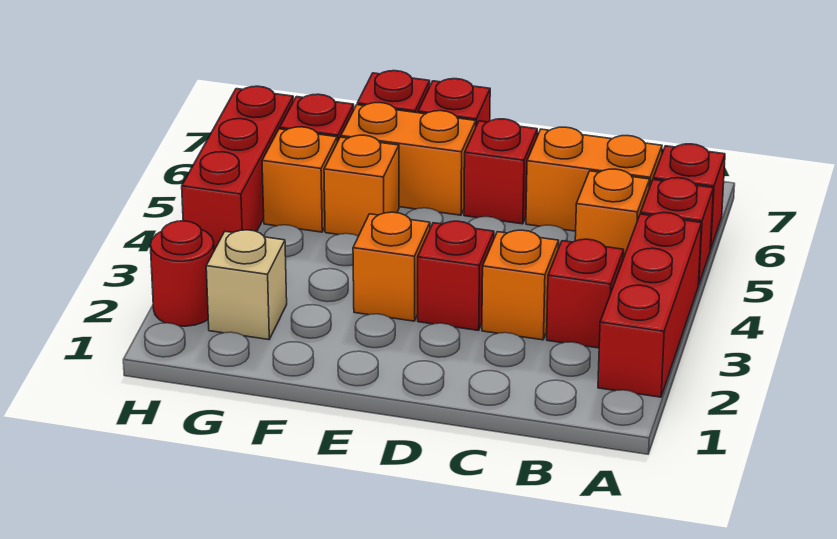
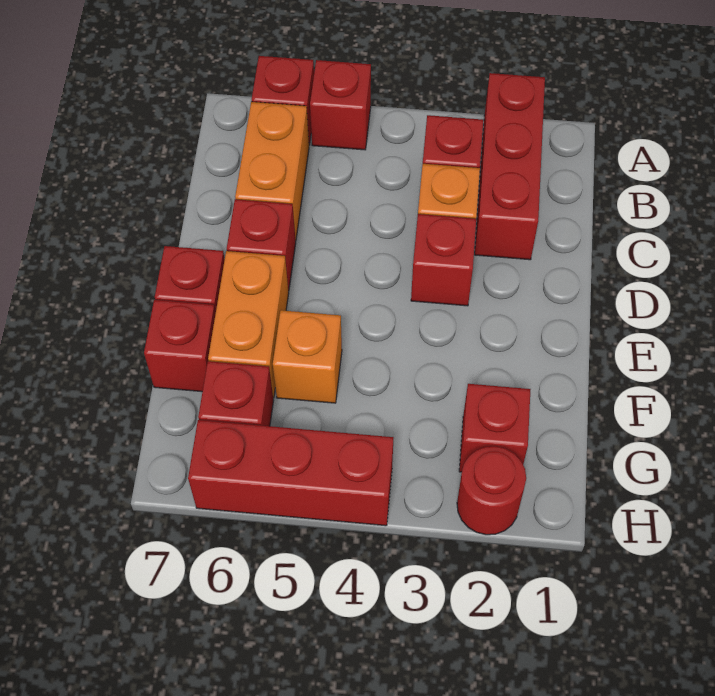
red brick A2:A4 level 1 -> red brick A2:C2 level 1
orange brick B5 level 1 -> none
orange brick E3 level 1 -> none
tan brick G2 level 1 -> red brick G2 level 1
orange brick G5 level 1 -> none

